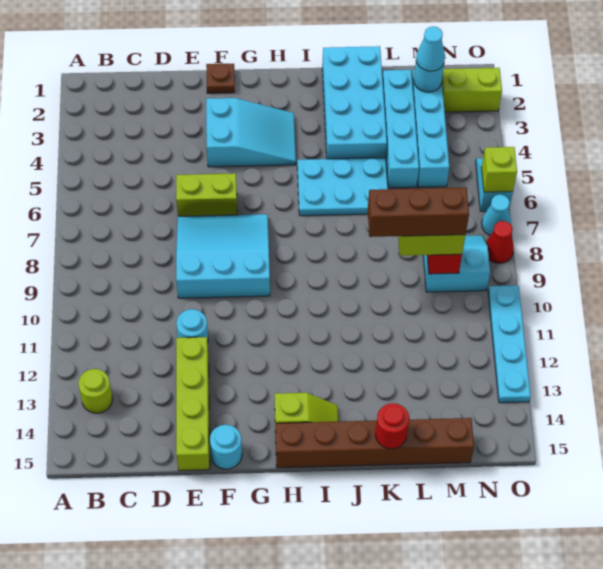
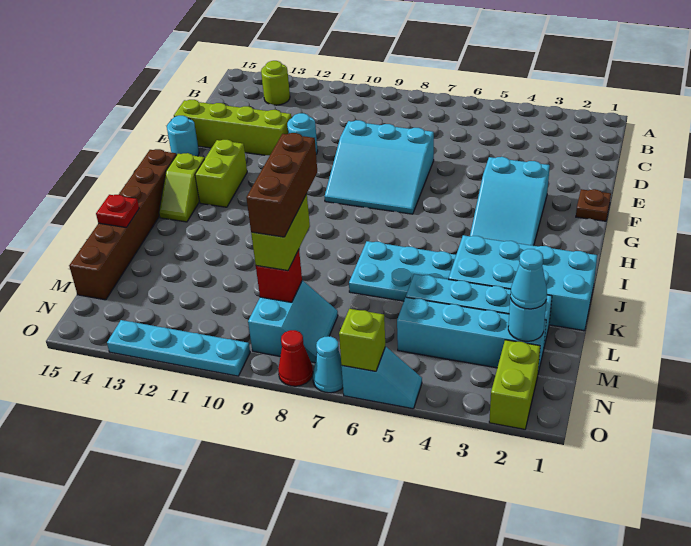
lime brick E6:F6 level 1 -> lime brick G13:H13 level 1
cyan slope E7:G9 level 1 top 9 -> cyan slope E7:G9 level 1 top E
cyan plate I5:K6 level 1 -> cyan plate J5:K7 level 1
red round brick K15 level 2 -> red plate K15 level 2

